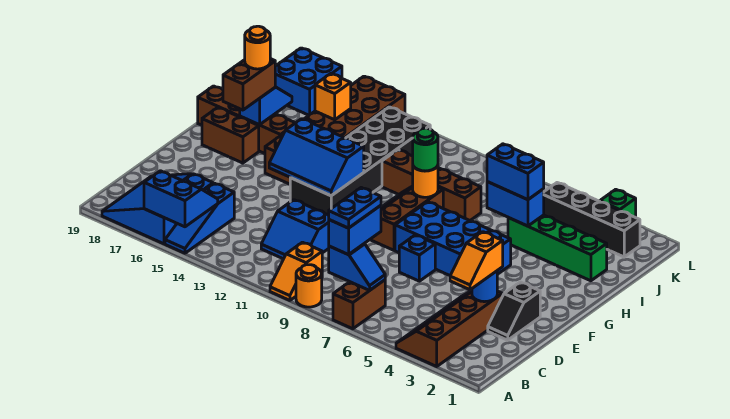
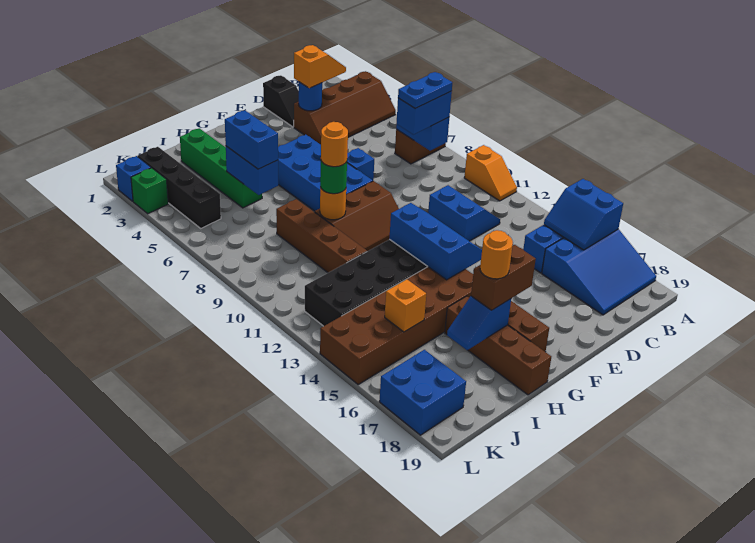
orange round brick A9 level 1 -> orange round brick H9 level 4
orange slope A10:B10 level 1 top B -> orange slope A10:A11 level 1 top 10
black slope D2:E2 level 1 top E -> black slope D1:D2 level 1 top 1
none -> blue brick L2 level 1

